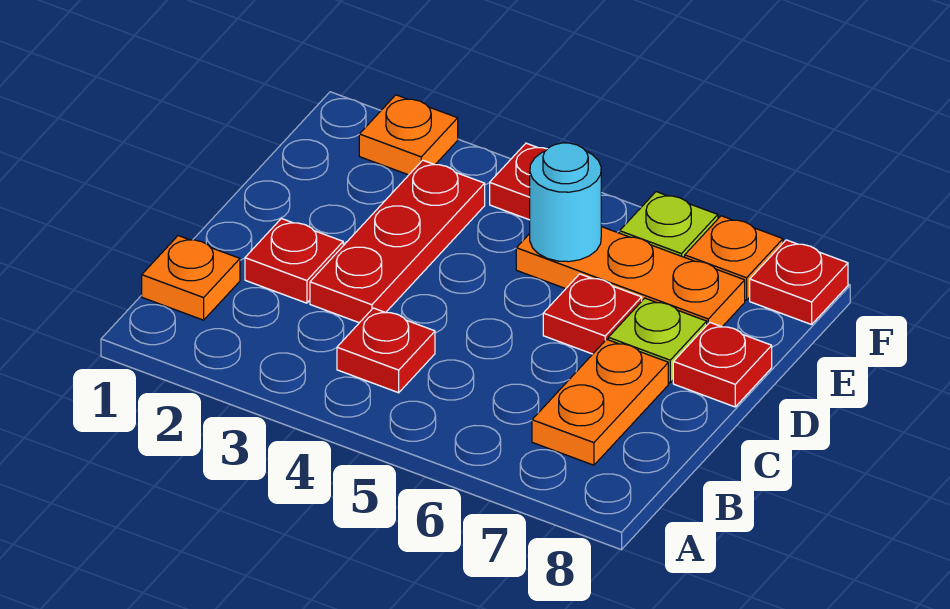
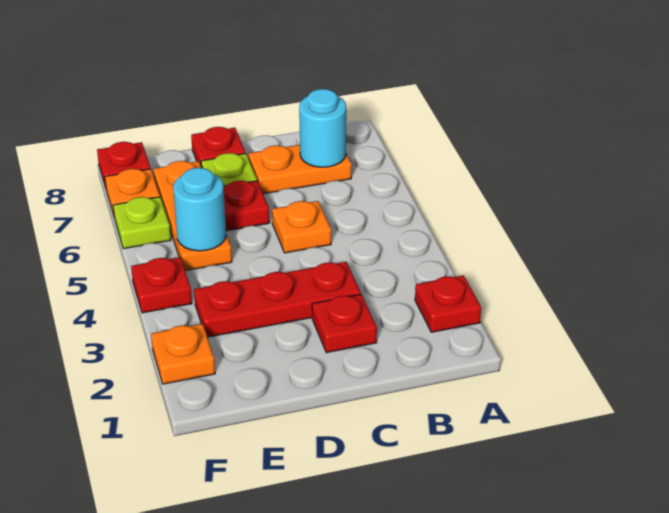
orange plate B1 level 1 -> orange plate C5 level 1
red plate B4 level 1 -> red plate A2 level 1
none -> cyan round brick B7 level 2

